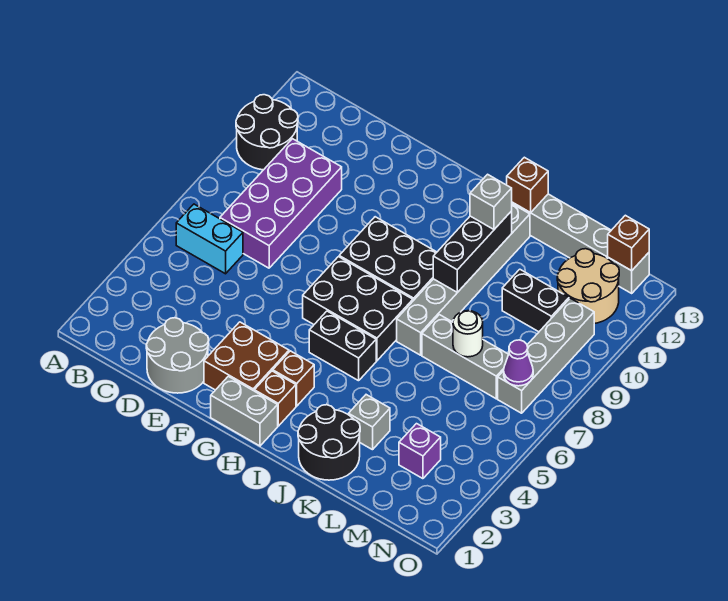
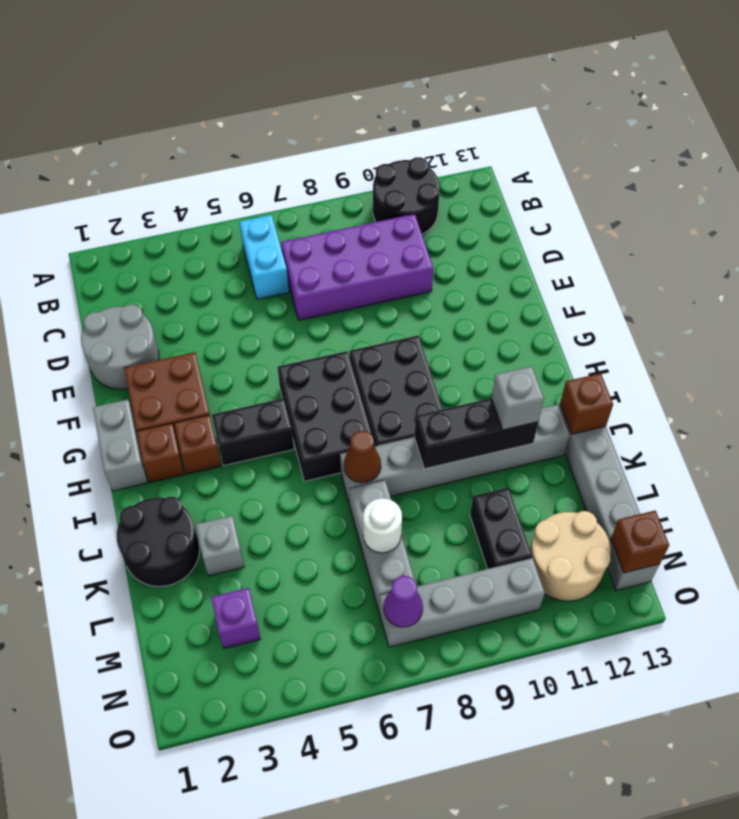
black brick H5:I5 level 1 -> black brick H4:H5 level 1
none -> brown cone J7 level 2

